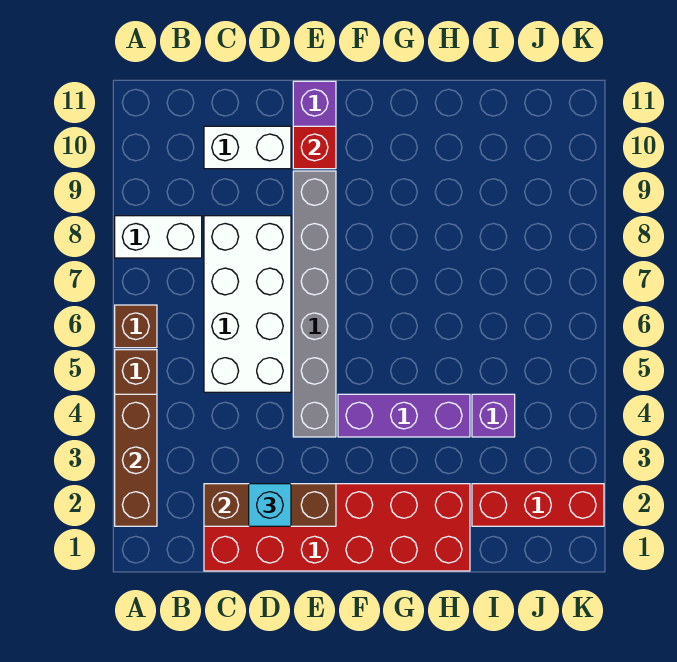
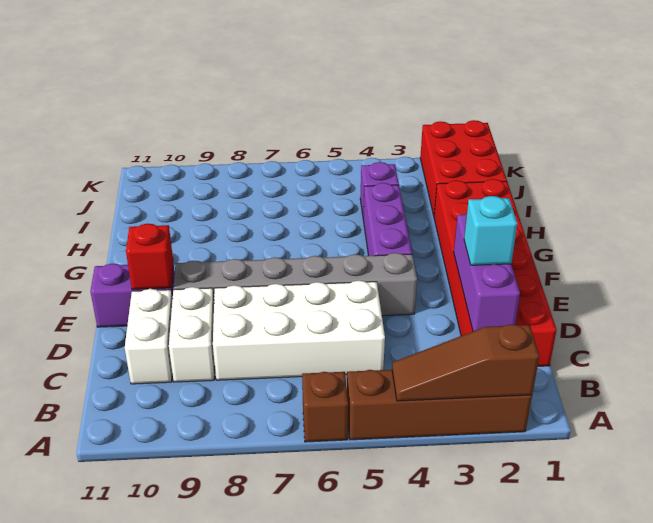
brown brick A2:A4 level 2 -> brown slope A2:A4 level 2 top 2
white brick A8:B8 level 1 -> white brick C9:D9 level 1
brown brick C2:E2 level 2 -> purple brick C2:E2 level 2
red brick I2:K2 level 1 -> red brick I1:K2 level 1

